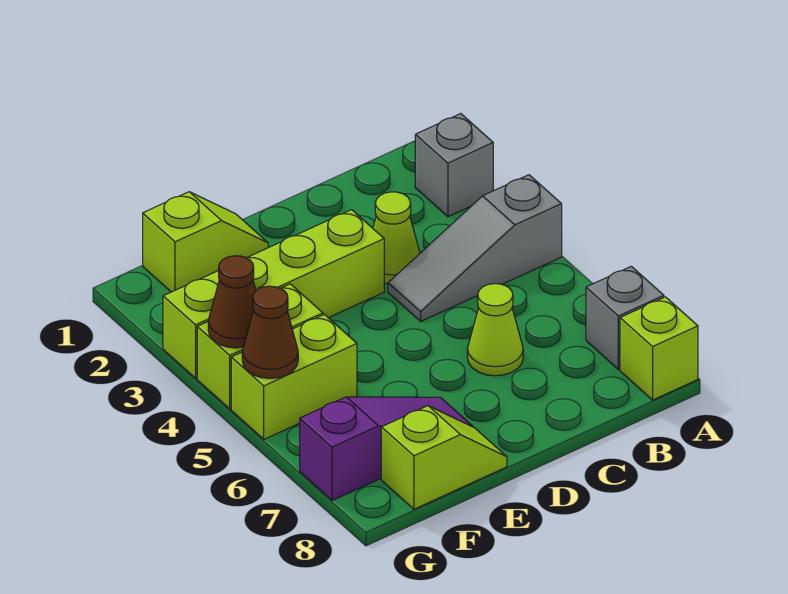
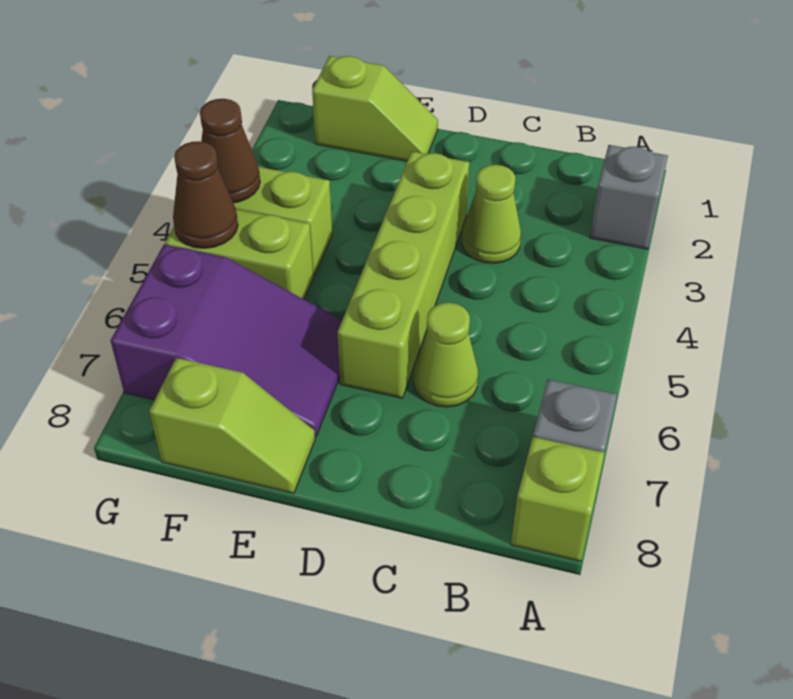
grey slope A4:C4 level 1 top A -> none
lime brick D3:G3 level 1 -> lime brick D3:D6 level 1
purple slope E7:G7 level 1 top G -> purple slope E6:G7 level 1 top G

